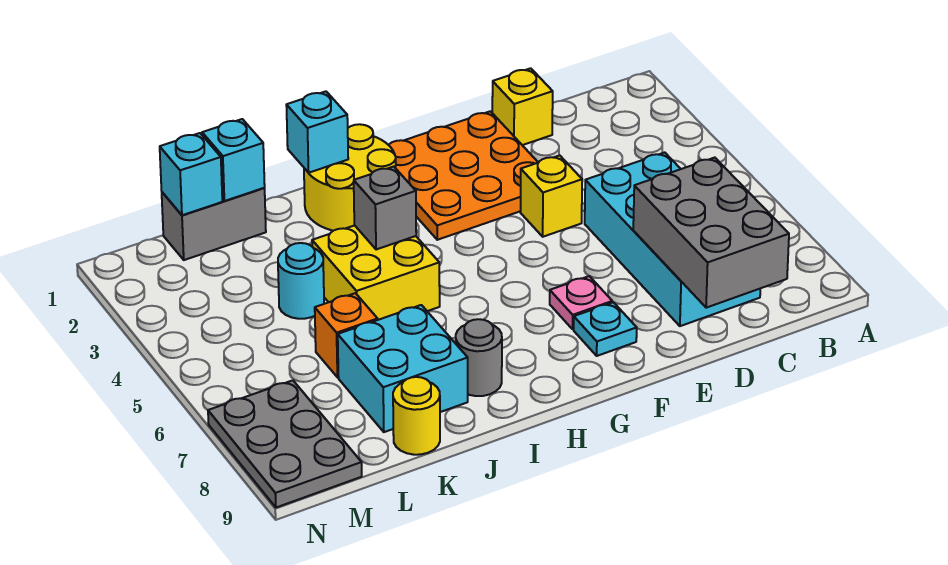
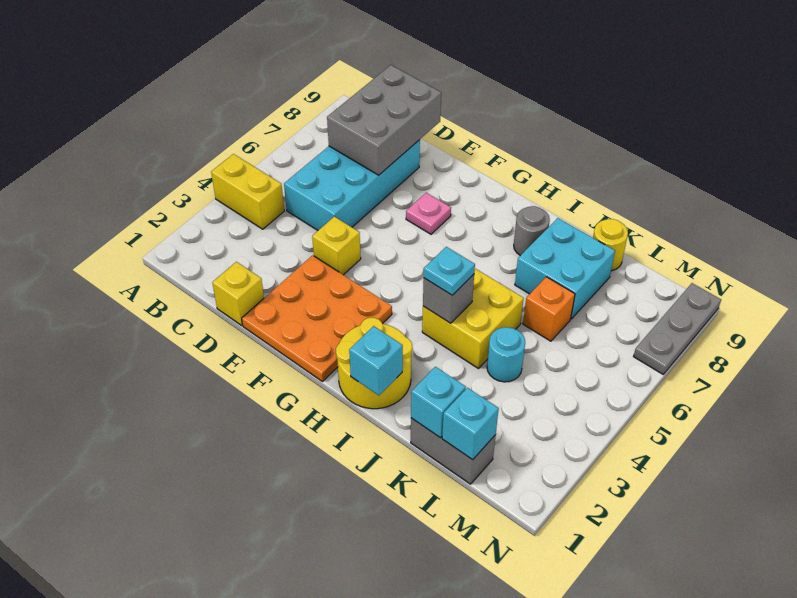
none -> yellow brick A4:B4 level 1
cyan plate F8 level 1 -> cyan plate I4 level 3
grey plate M7:N9 level 1 -> grey plate N7:N9 level 1

